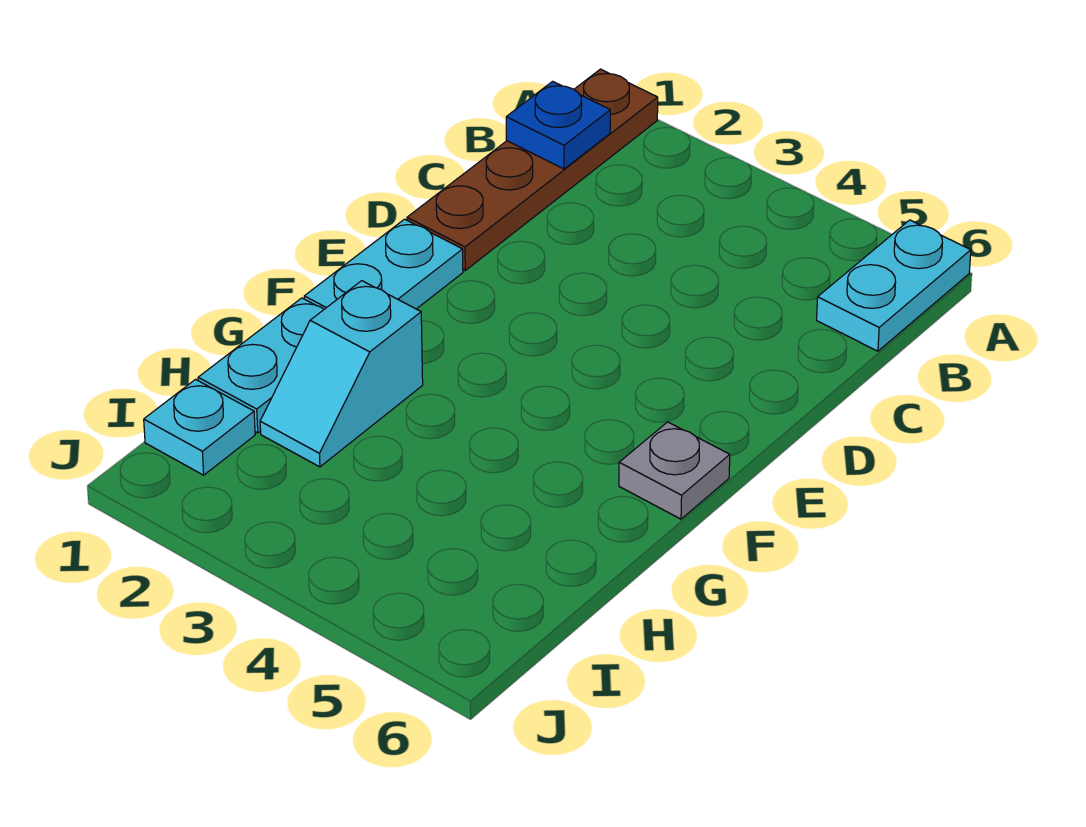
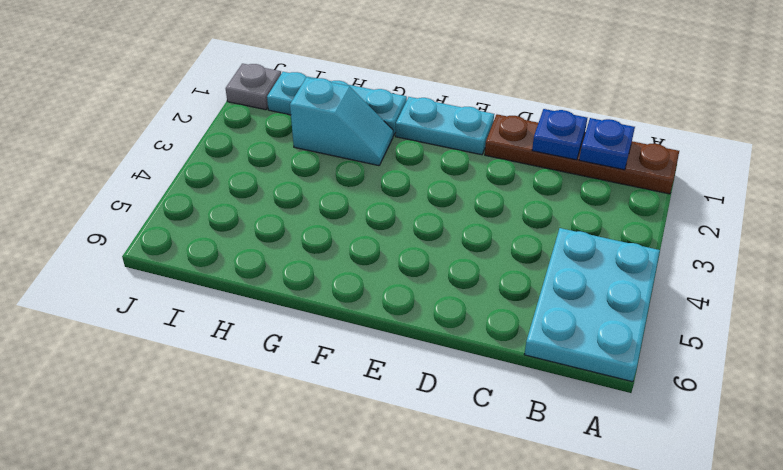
cyan plate A6:B6 level 1 -> cyan plate A4:B6 level 1
none -> blue plate C1 level 2
grey plate F6 level 1 -> grey plate J1 level 1
cyan slope G2:H2 level 1 top G -> cyan slope G2:H2 level 1 top H

